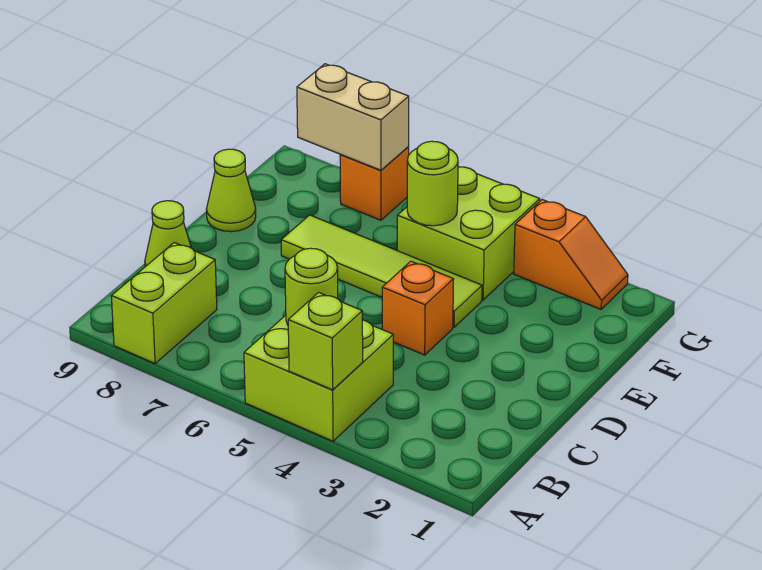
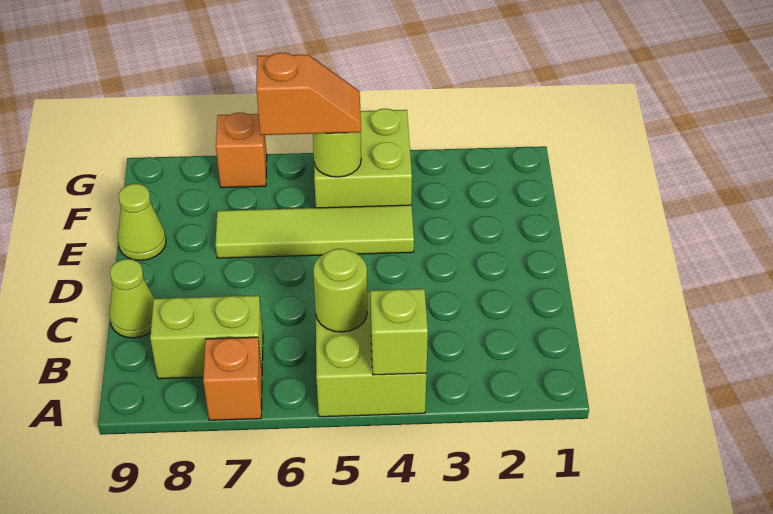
lime brick A8:B8 level 1 -> lime brick B7:B8 level 1
orange brick D4 level 1 -> orange brick A7 level 1
orange slope G2:G3 level 1 top 3 -> orange slope F5:F6 level 3 top 6
tan brick G7:G8 level 2 -> none

